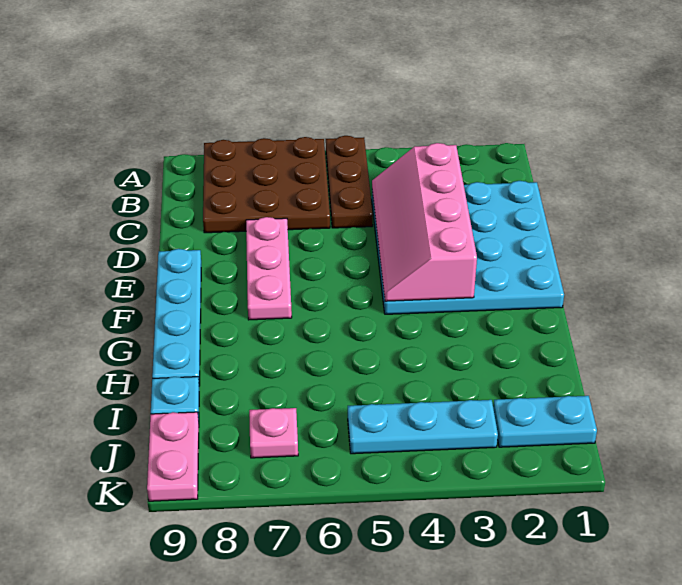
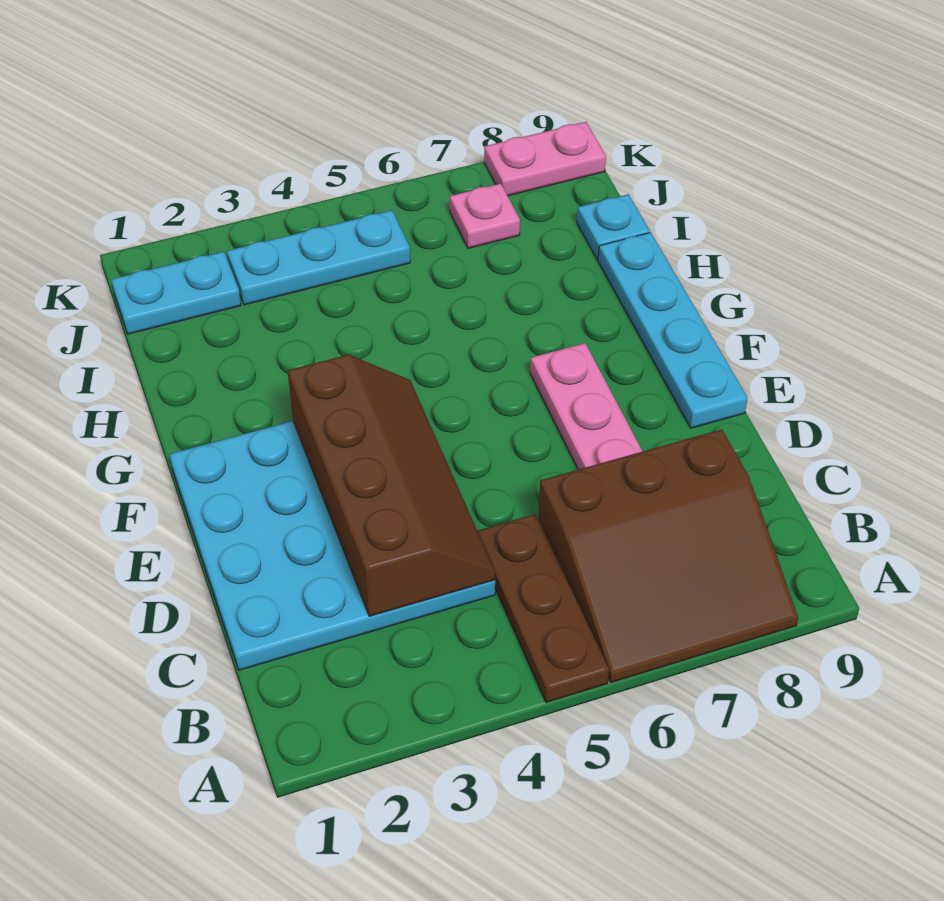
brown plate A6:C8 level 1 -> brown slope A6:C8 level 1 top C
pink slope C3:F4 level 2 top 3 -> brown slope C3:F4 level 2 top 3
pink plate J9:K9 level 1 -> pink plate K8:K9 level 1

